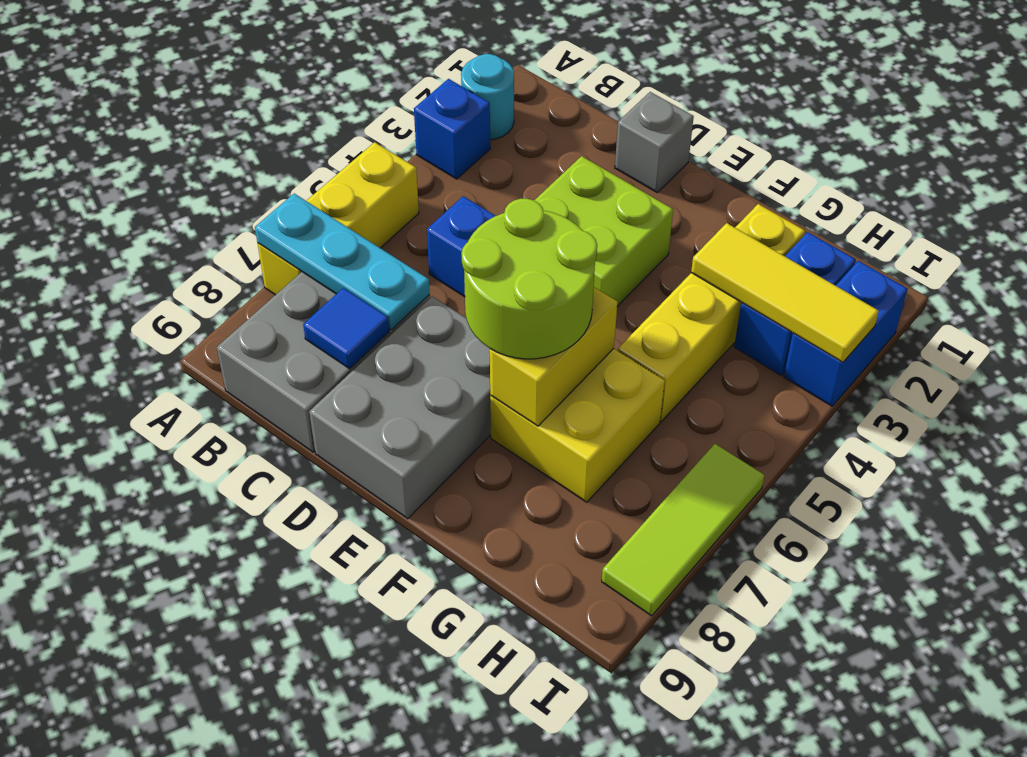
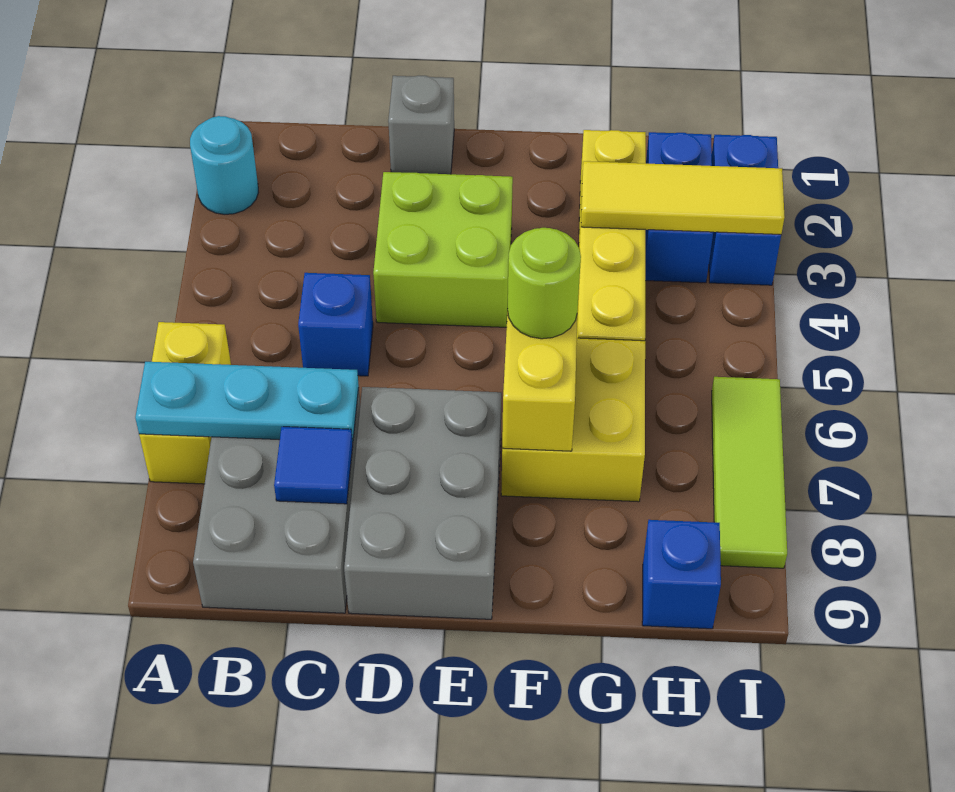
blue brick A3 level 1 -> blue brick H9 level 1
yellow brick A5:A7 level 1 -> yellow brick A6:A7 level 1
lime round brick E6:F7 level 3 -> lime round brick F6 level 3

